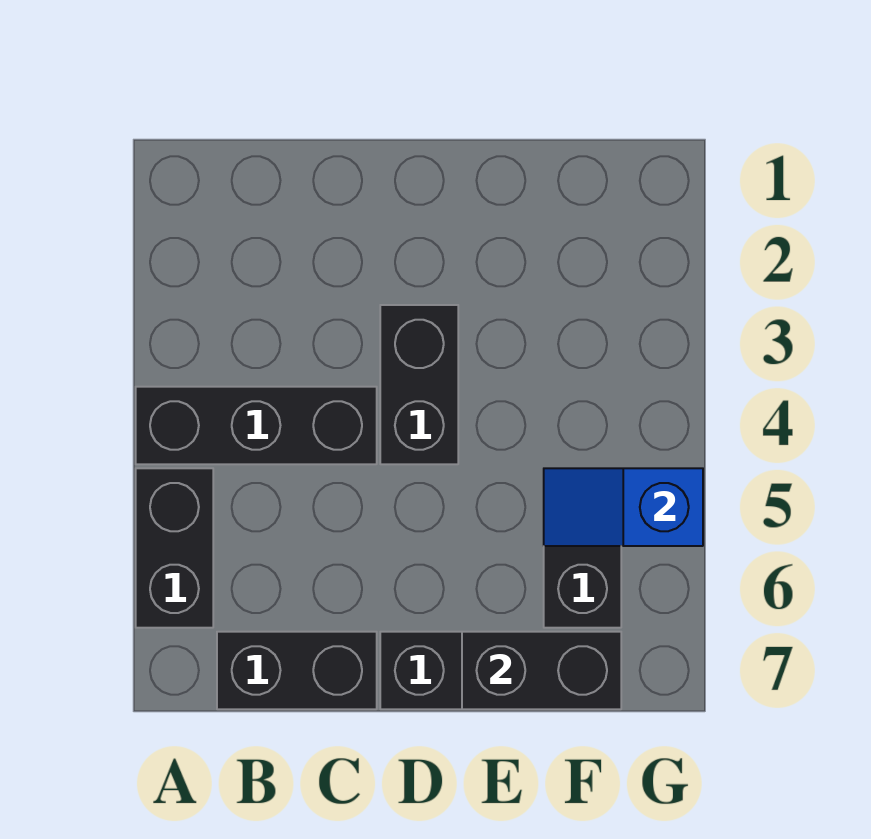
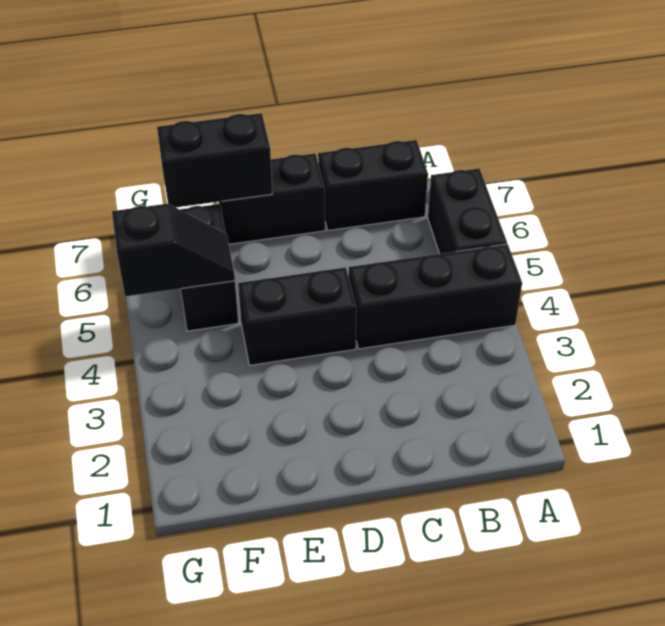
black brick D3:D4 level 1 -> black brick D4:E4 level 1
blue slope F5:G5 level 2 top G -> black slope F5:G5 level 2 top G

